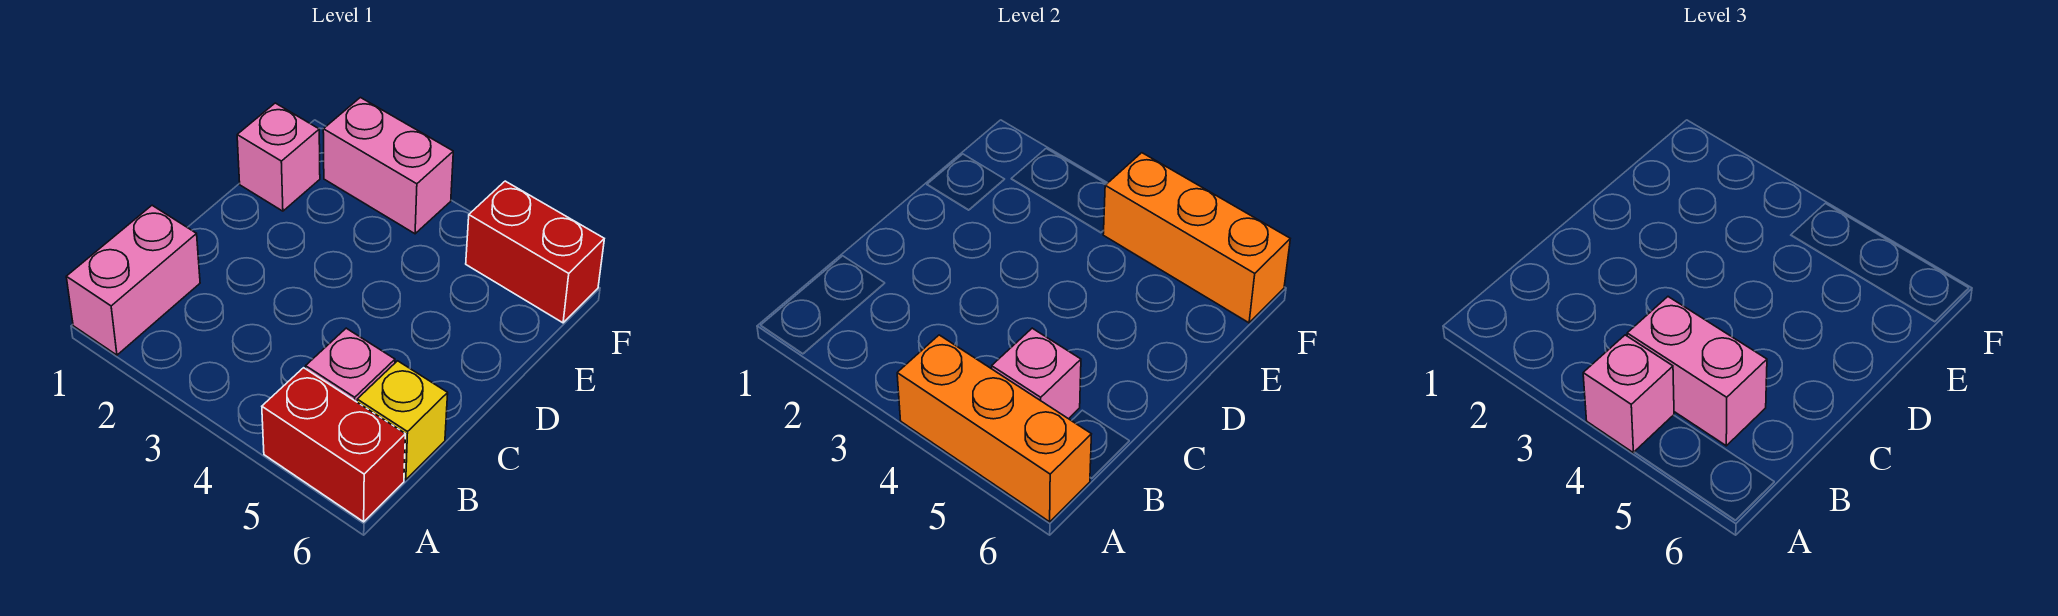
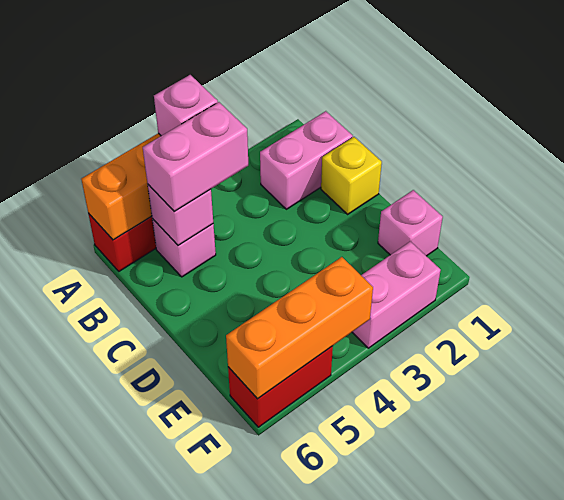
pink brick A1:B1 level 1 -> pink brick B1:B2 level 1
yellow brick B6 level 1 -> yellow brick C1 level 1

